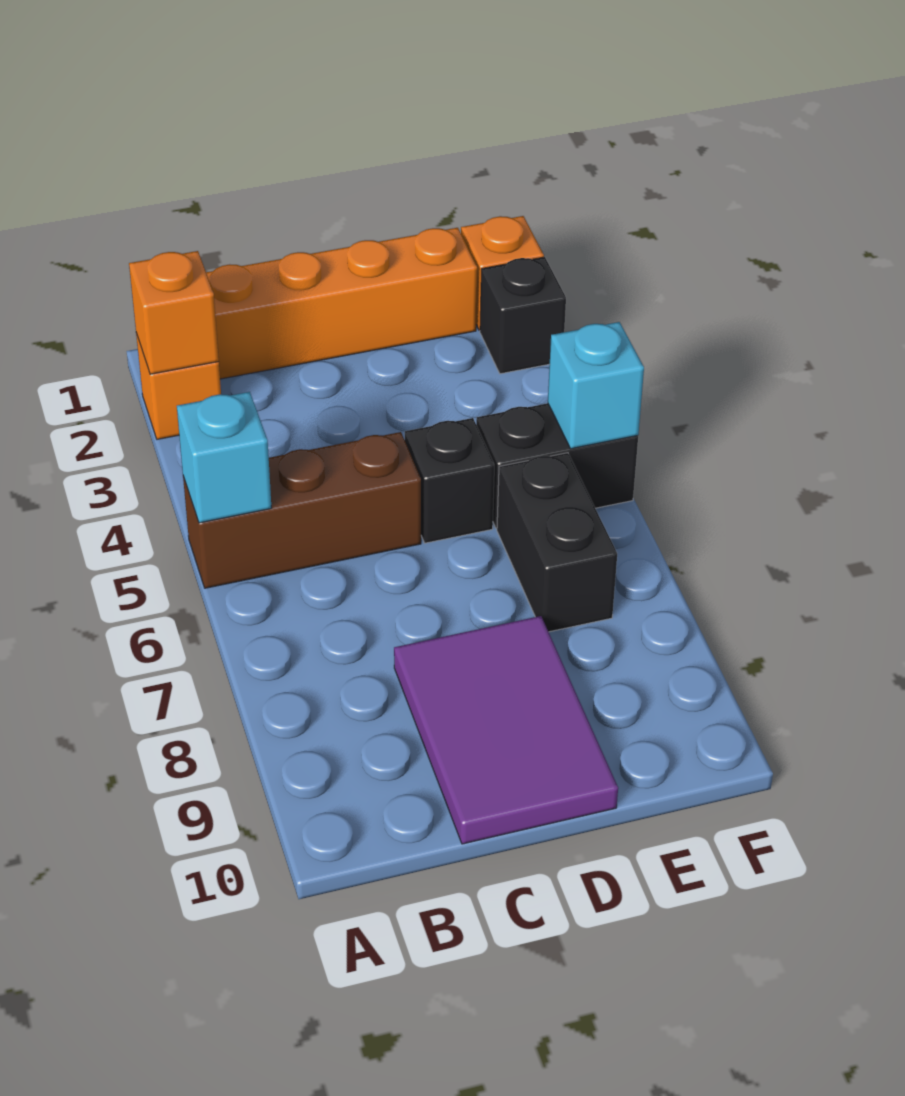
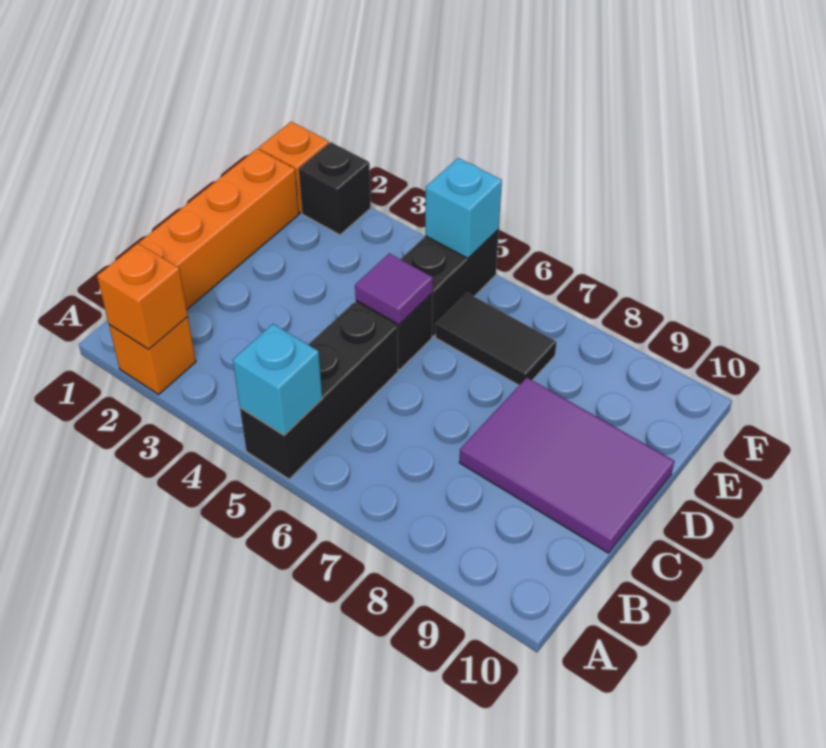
brown brick A5:C5 level 1 -> black brick A5:C5 level 1
none -> purple tile D5 level 2
black brick E6:E7 level 1 -> black tile E6:E7 level 1

